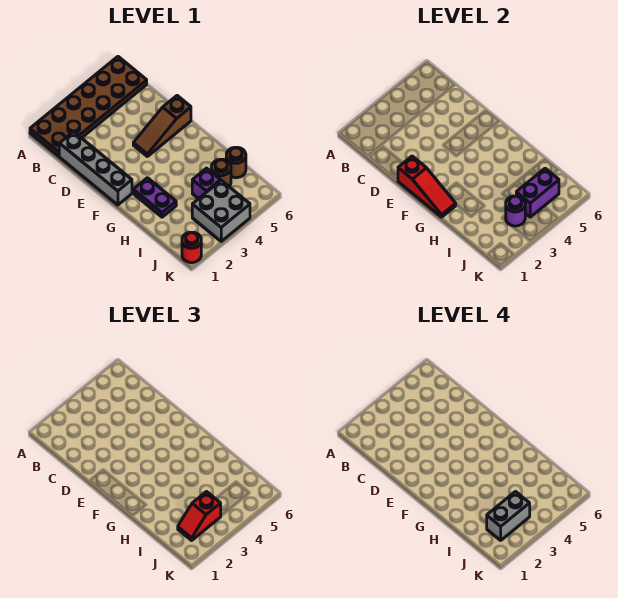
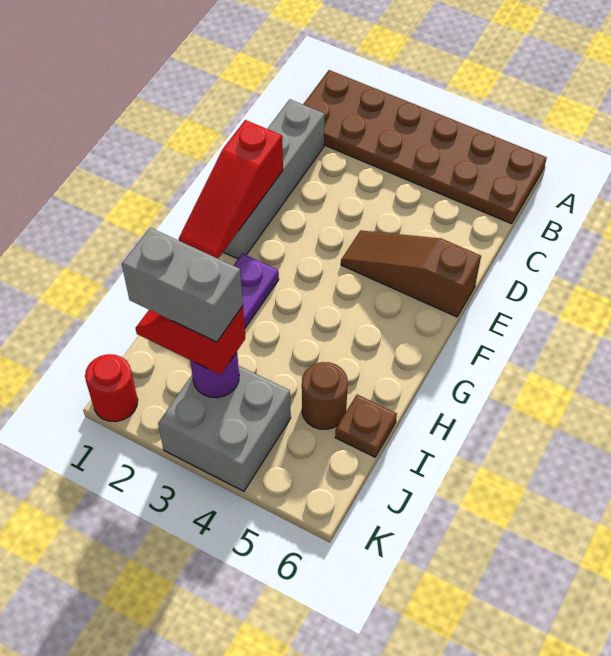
purple brick I4 level 1 -> none
brown round brick I6 level 1 -> brown plate I6 level 1
purple brick J4:J5 level 2 -> none

